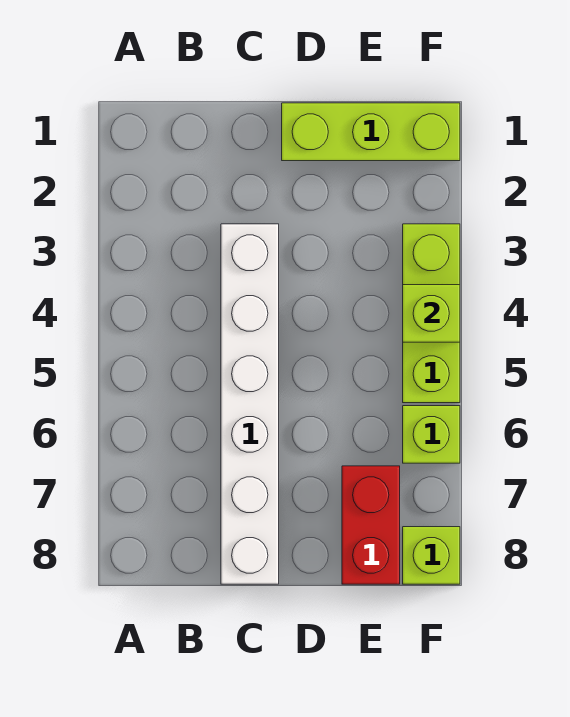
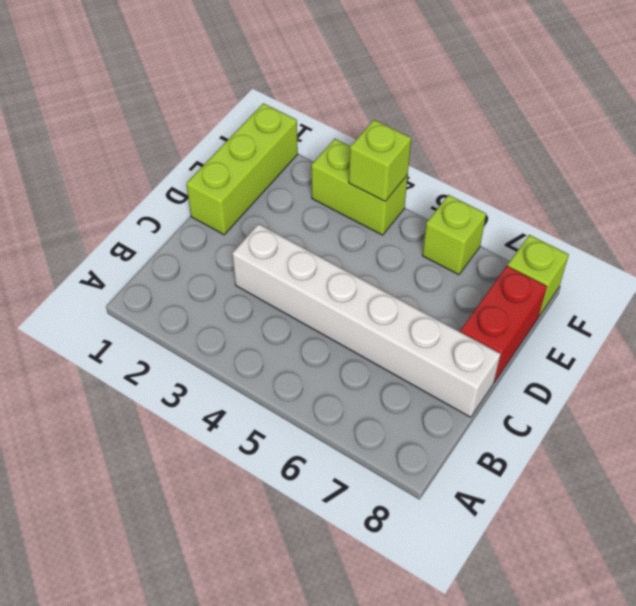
red brick E7:E8 level 1 -> red brick D8:E8 level 1
lime brick F3:F5 level 1 -> lime brick F3:F4 level 1

